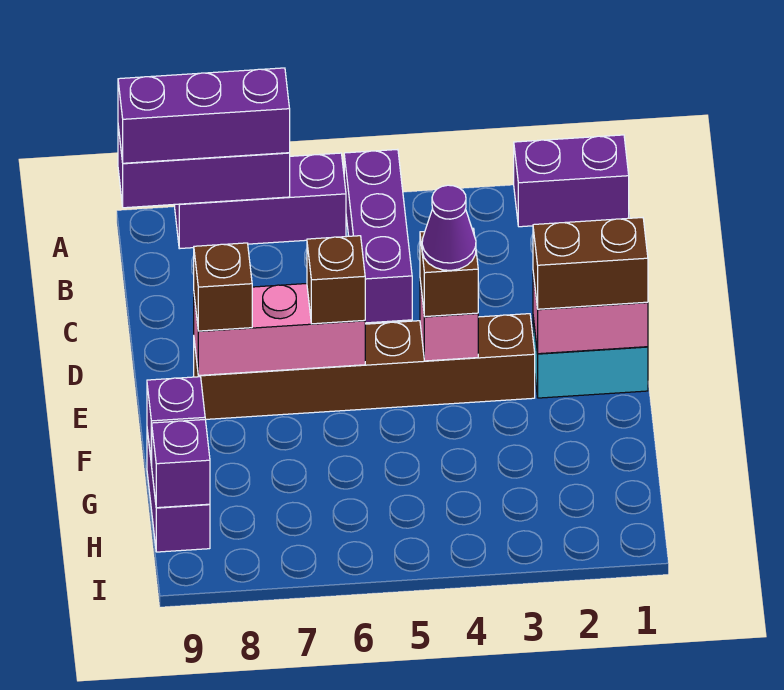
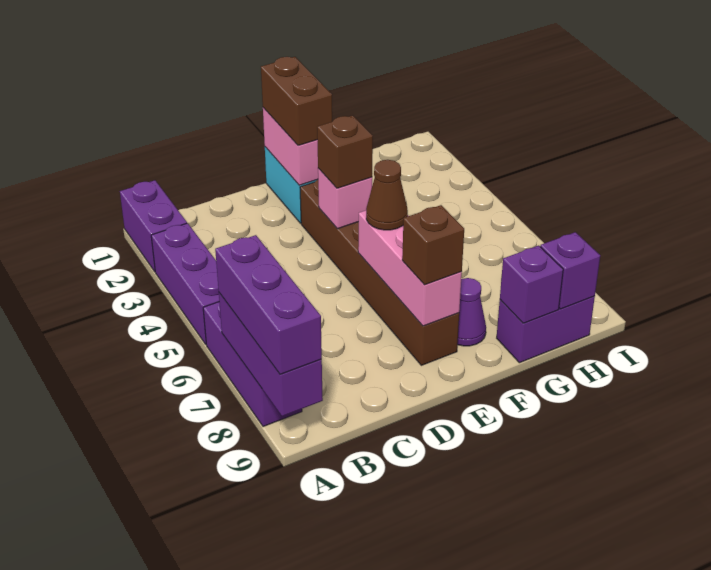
purple brick A5:C5 level 1 -> purple brick A3:A5 level 1
purple cone E4 level 4 -> purple cone F8 level 1
brown brick E6 level 3 -> brown cone E6 level 3

